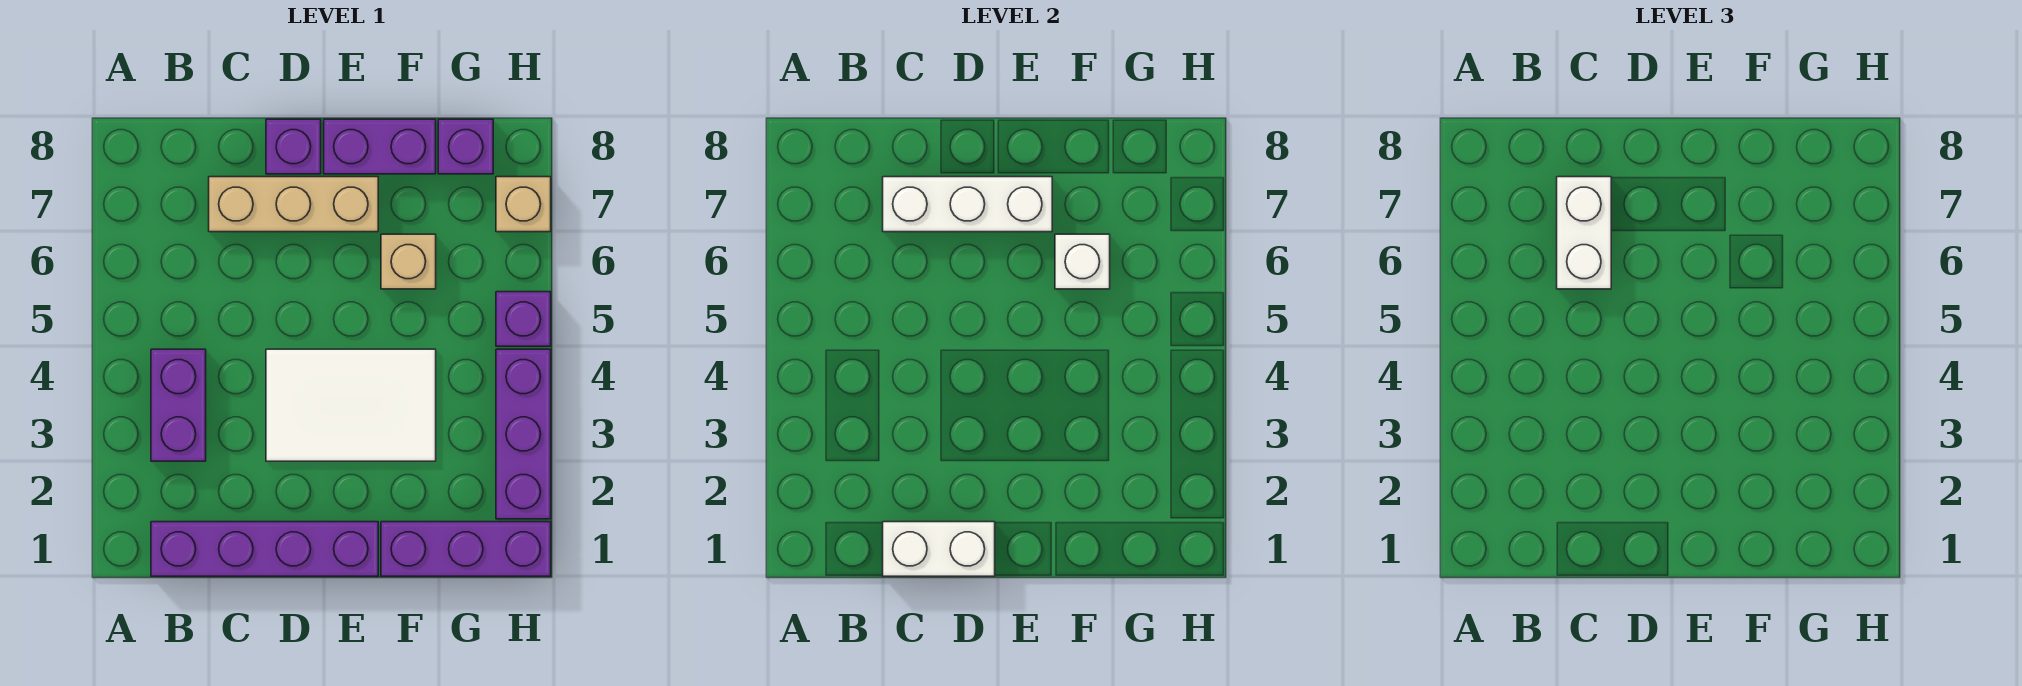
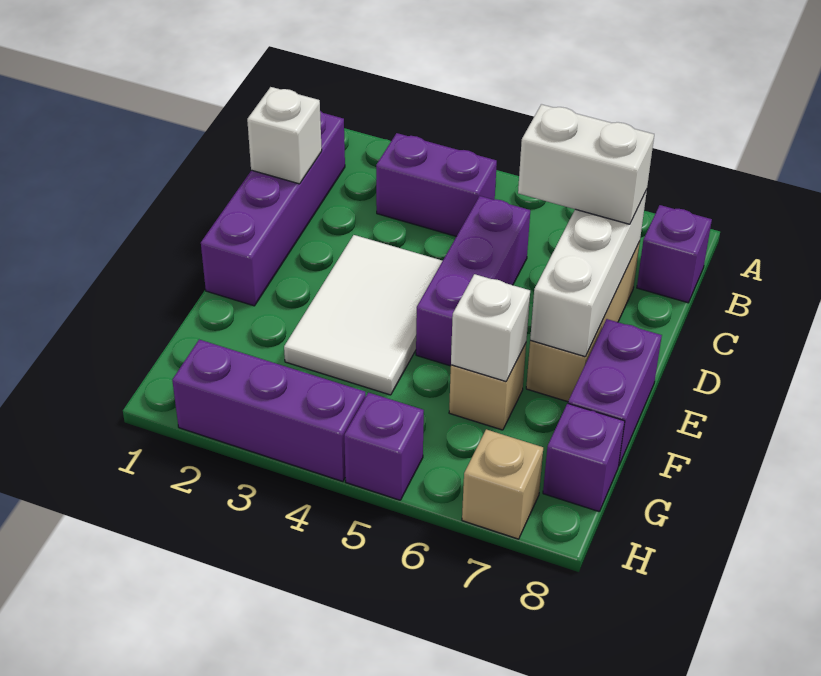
white brick C1:D1 level 2 -> white brick C1 level 2
purple brick D8 level 1 -> purple brick B8 level 1
purple brick F1:H1 level 1 -> purple brick C5:E5 level 1

